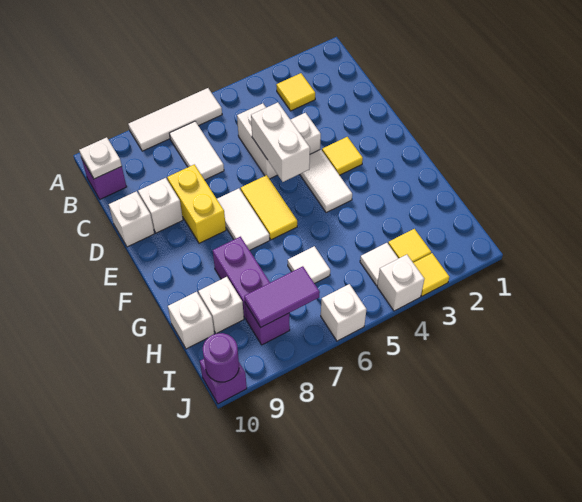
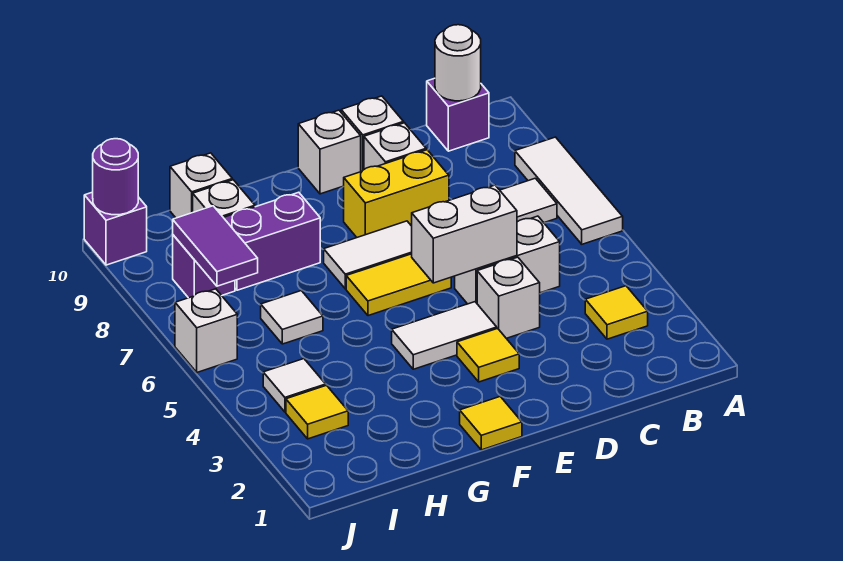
white plate B10 level 2 -> white round brick B10 level 2
yellow tile J3 level 1 -> yellow tile F1 level 1
white brick J4 level 1 -> white brick E10 level 1

